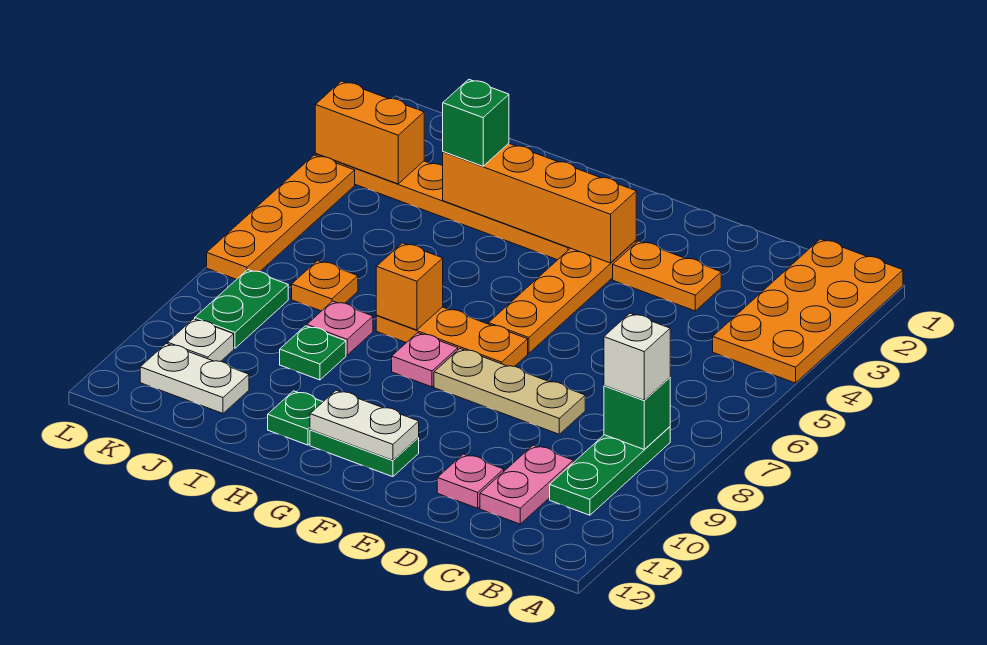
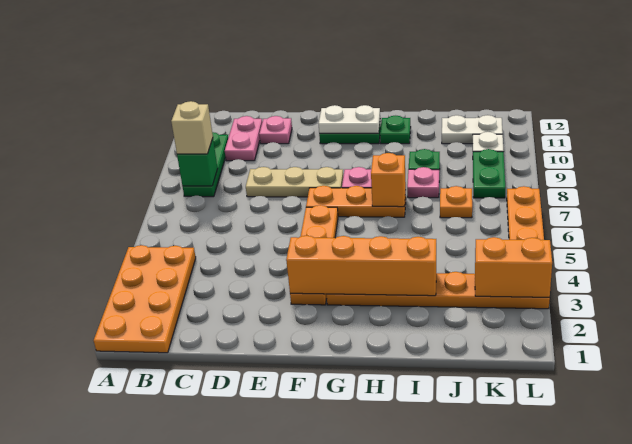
white brick B8 level 3 -> tan brick B8 level 3
orange plate D3:E3 level 1 -> none
green brick I3 level 3 -> none

